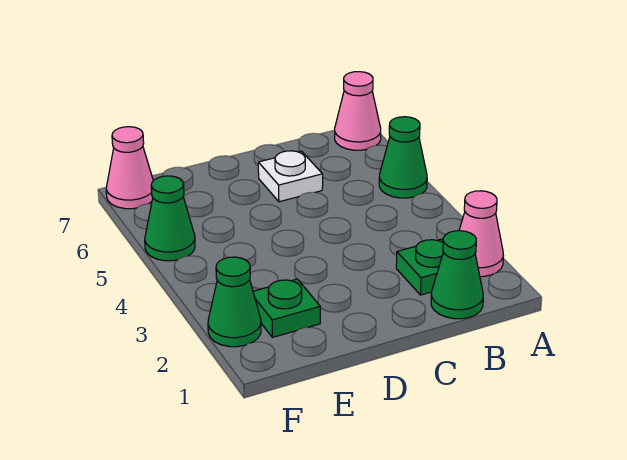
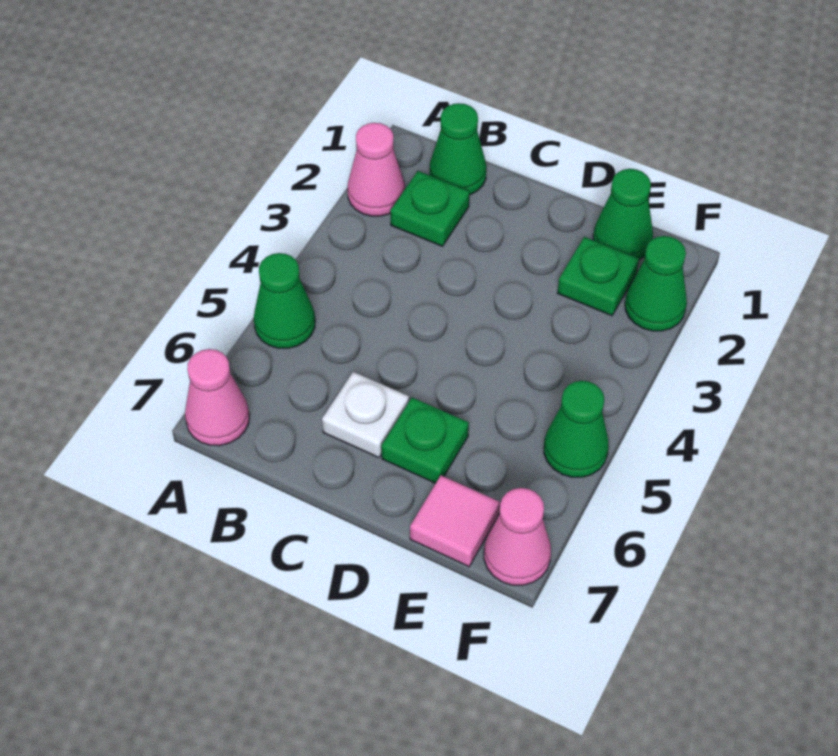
none -> green plate D6 level 1
none -> green cone E1 level 1
none -> pink tile E7 level 1

